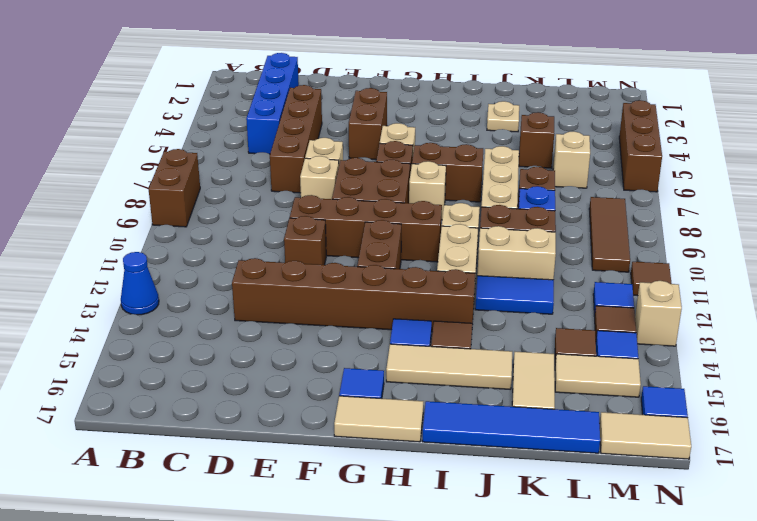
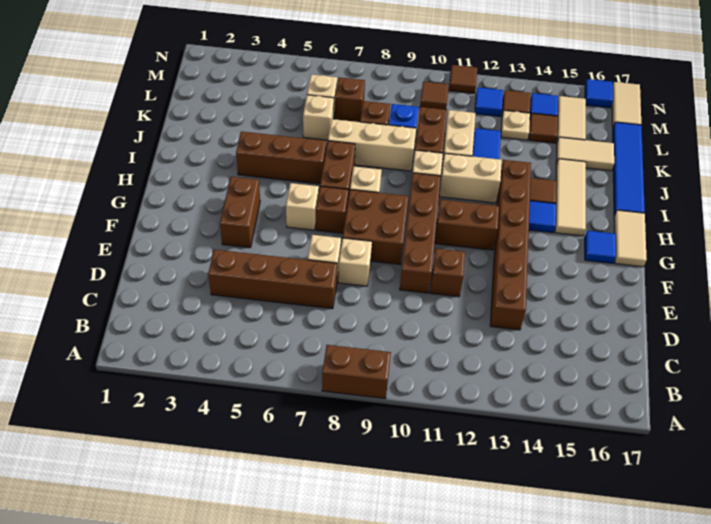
blue cone A13 level 1 -> none
blue brick C2:C5 level 1 -> none
brown brick F4:F5 level 1 -> brown brick F4:G4 level 1
tan plate J3 level 1 -> tan plate L13 level 1
brown brick K5 level 1 -> brown brick L7 level 1
brown tile M8:M10 level 1 -> brown tile M10 level 1
brown brick N4:N6 level 1 -> brown brick I4:I6 level 1
tan brick N13 level 1 -> tan brick K6 level 1

